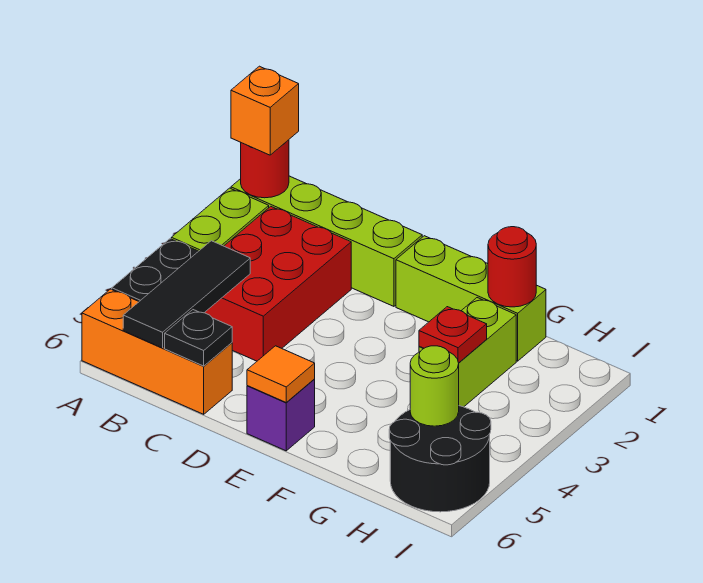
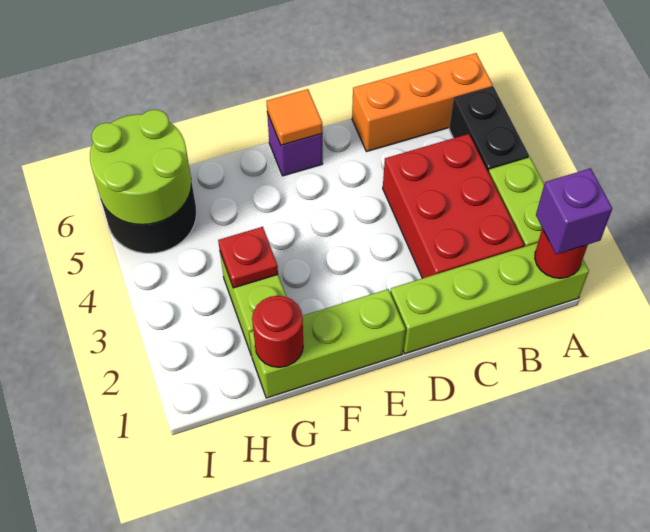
orange brick A1 level 3 -> purple brick A1 level 3
black tile B4:B6 level 2 -> none
black plate C6 level 2 -> none
lime round brick H5 level 2 -> lime round brick H5:I6 level 2

